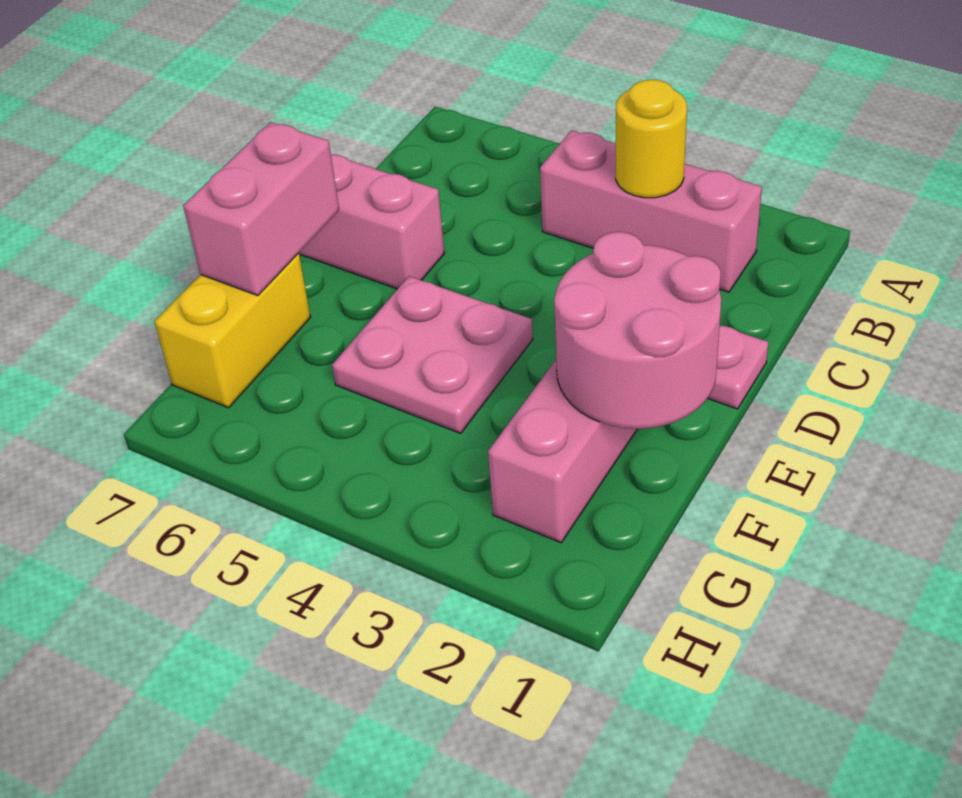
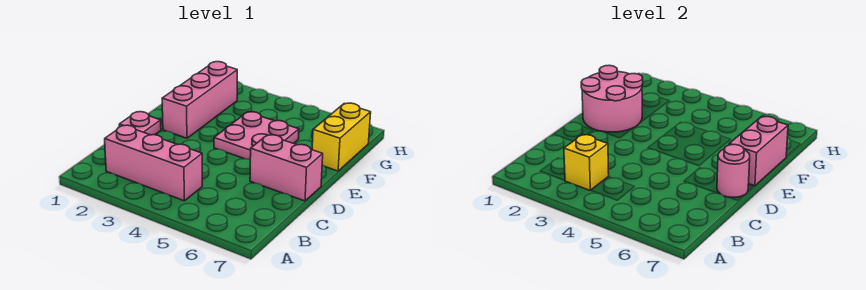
yellow round brick B3 level 2 -> yellow brick B3 level 2
none -> pink round brick D7 level 2

